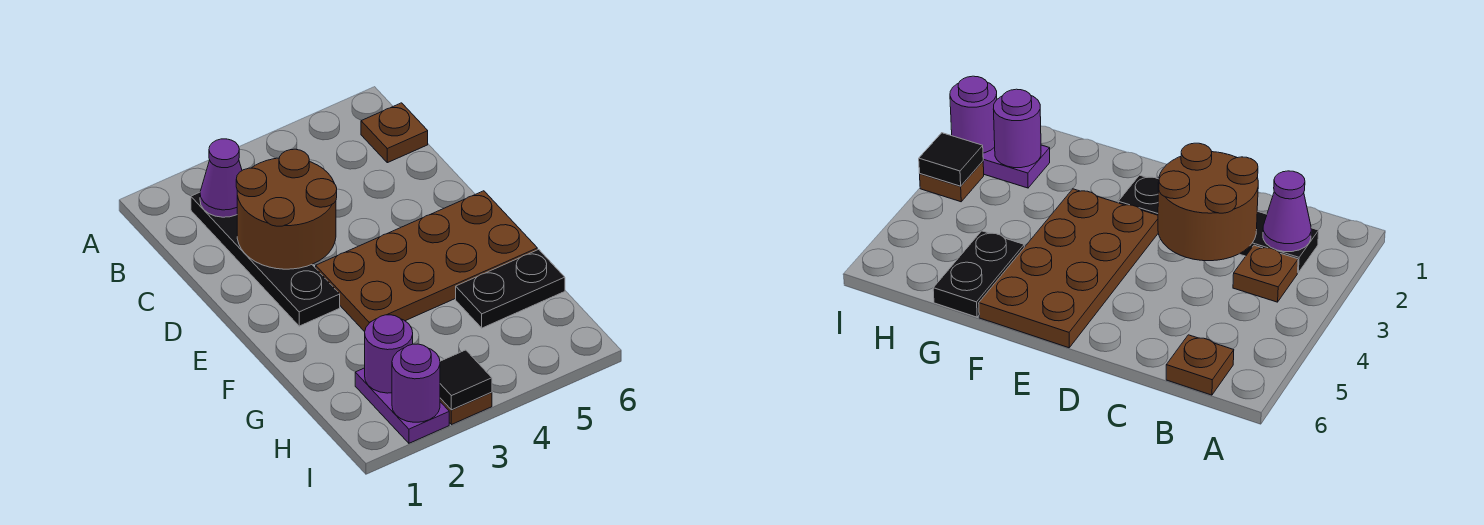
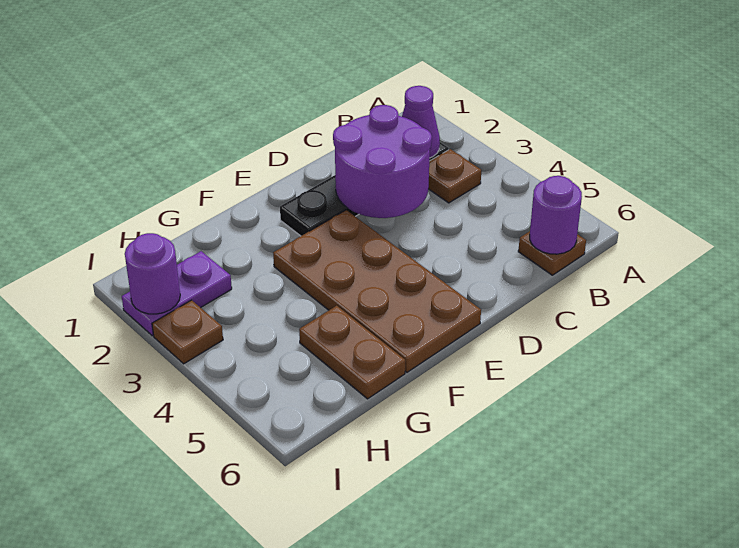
brown round brick C2:D3 level 2 -> purple round brick C2:D3 level 2
black plate G5:G6 level 1 -> brown plate G5:G6 level 1
purple round brick H2 level 2 -> purple round brick B6 level 2
black tile I3 level 2 -> none

